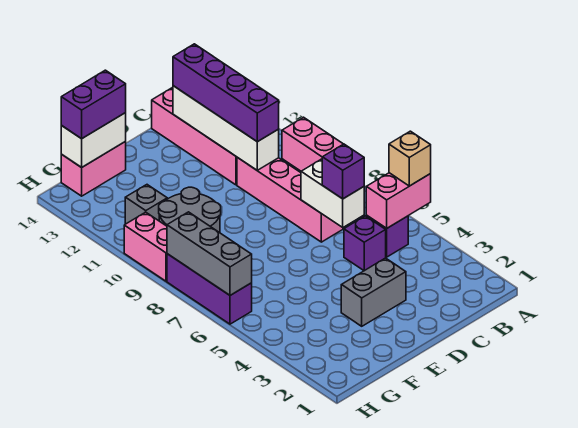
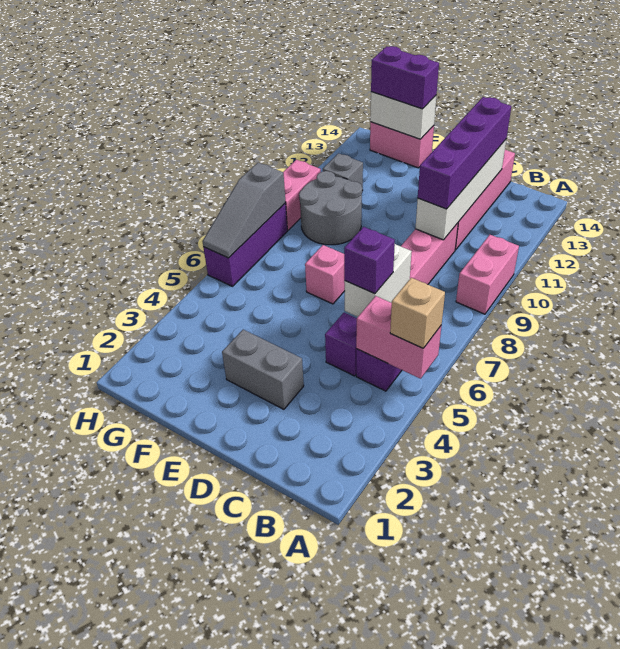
none -> pink brick E7 level 1
grey brick H6:H8 level 2 -> grey slope H6:H8 level 2 top 8

